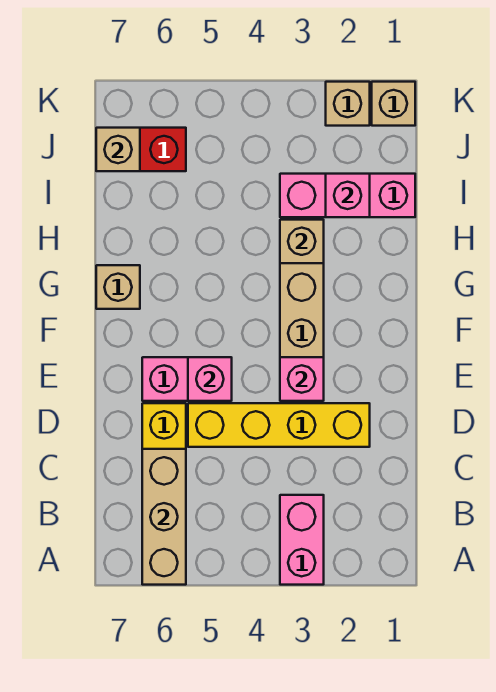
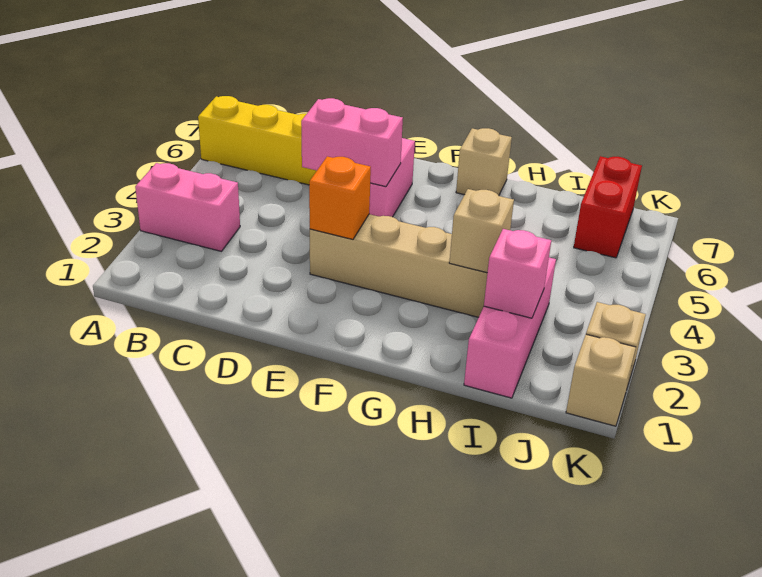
tan brick A6:C6 level 2 -> none
yellow brick D2:D5 level 1 -> none
pink brick E3 level 2 -> orange brick E3 level 2
pink brick E5 level 2 -> pink brick D5:E5 level 2
tan brick J7 level 2 -> none

